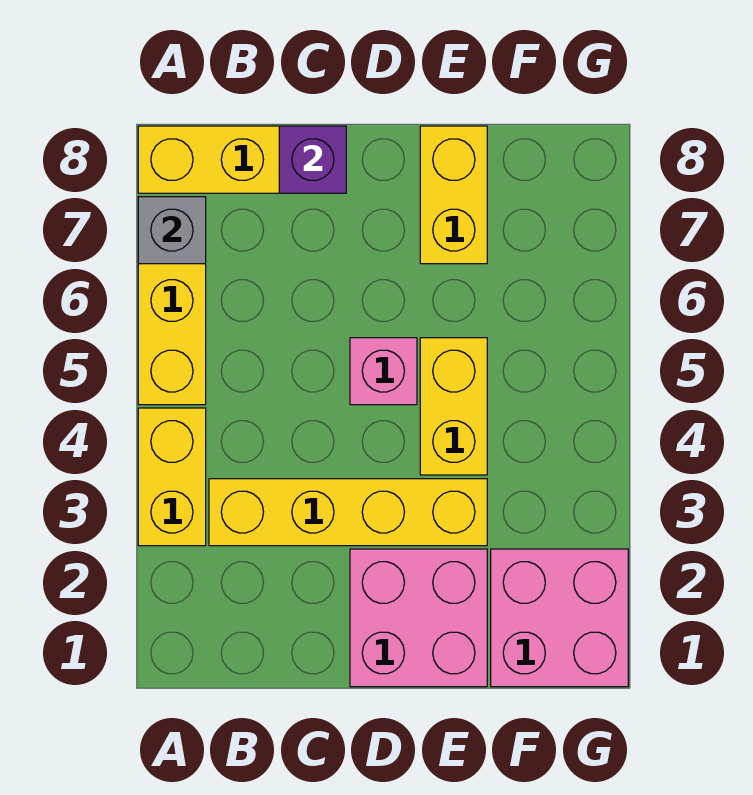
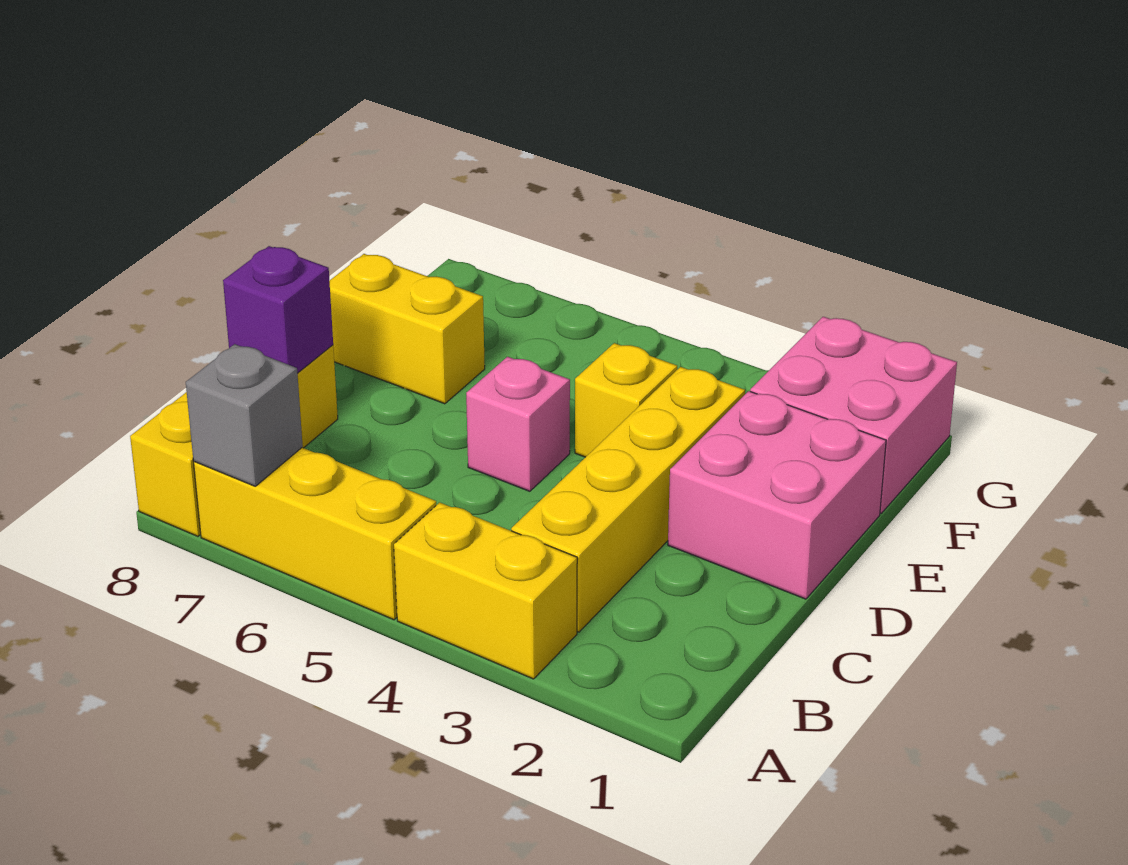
yellow brick E4:E5 level 1 -> yellow brick E4 level 1

